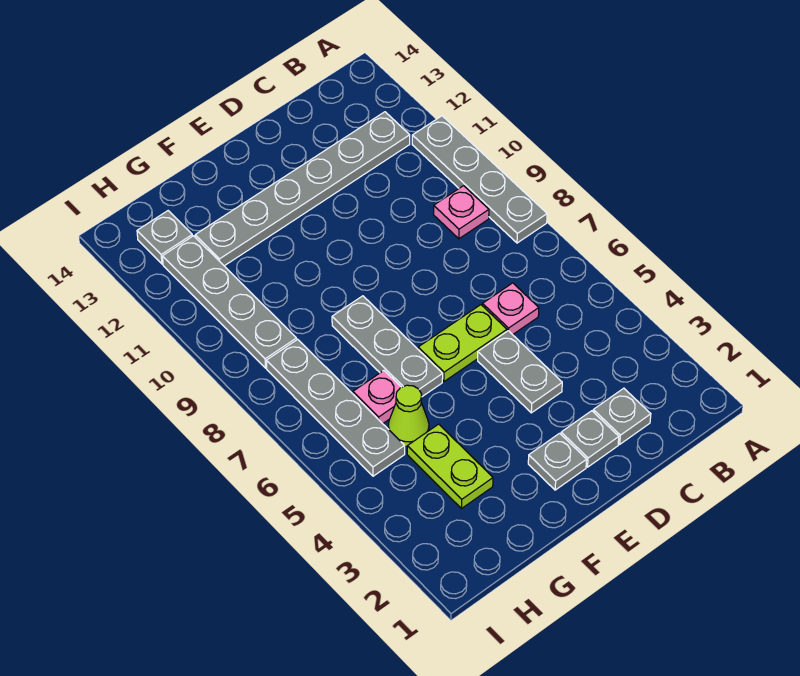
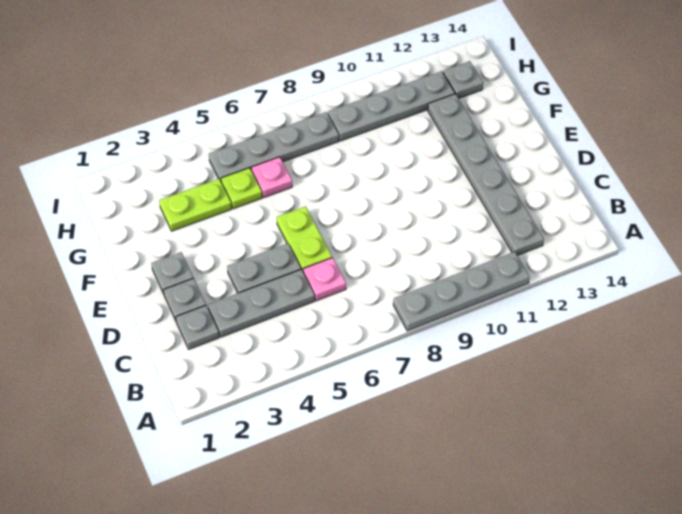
pink plate B9 level 1 -> none
grey plate F6:F8 level 1 -> grey plate C3:C5 level 1
lime cone G5 level 1 -> lime plate G5 level 1

